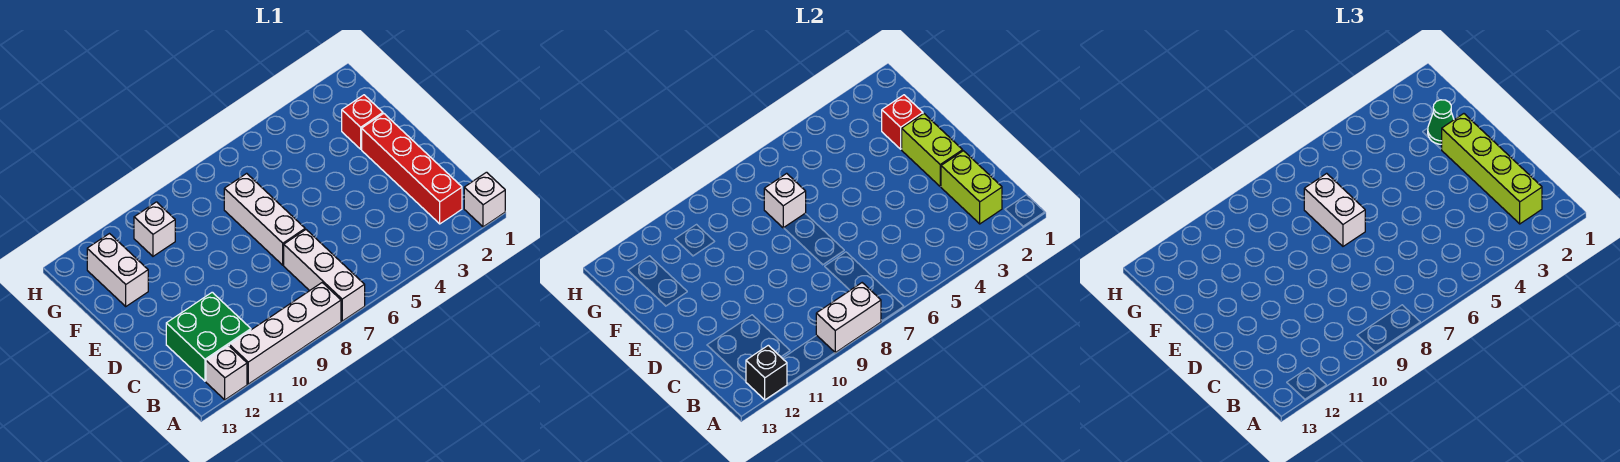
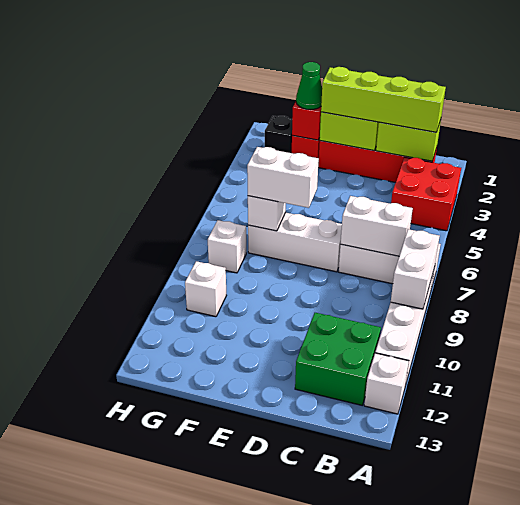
white brick A1 level 1 -> white brick G8 level 1
none -> red brick A3:B4 level 1
black brick A12 level 2 -> black brick G2 level 1
white brick F12:G12 level 1 -> white brick B7:C7 level 2

